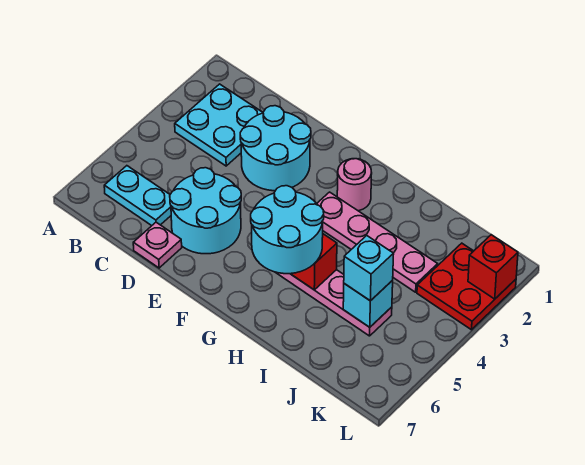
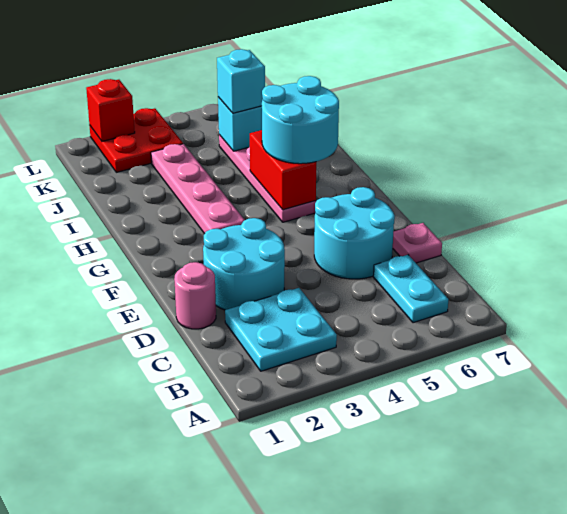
pink round brick G2 level 1 -> pink round brick D1 level 1

